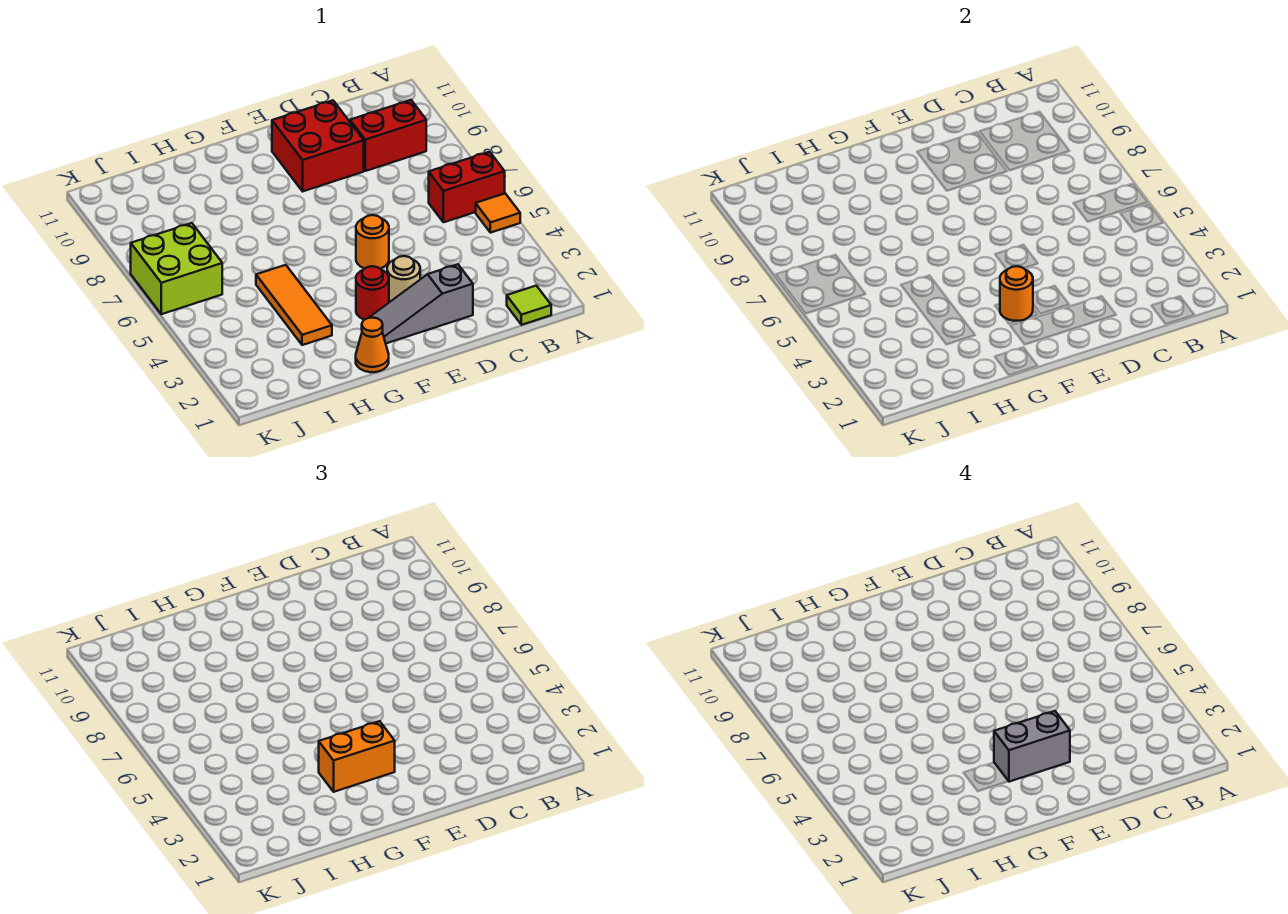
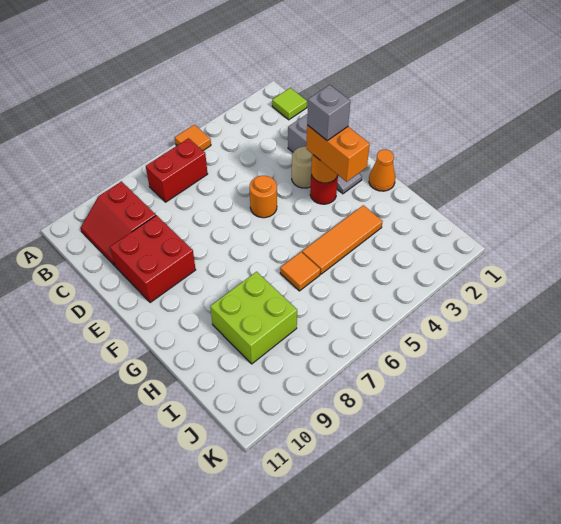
red brick A6:B6 level 1 -> red brick B6:B7 level 1
grey brick E3:F3 level 4 -> grey brick F3 level 4
none -> orange tile H6 level 1
lime brick J6:K7 level 1 -> lime brick H8:I9 level 1

